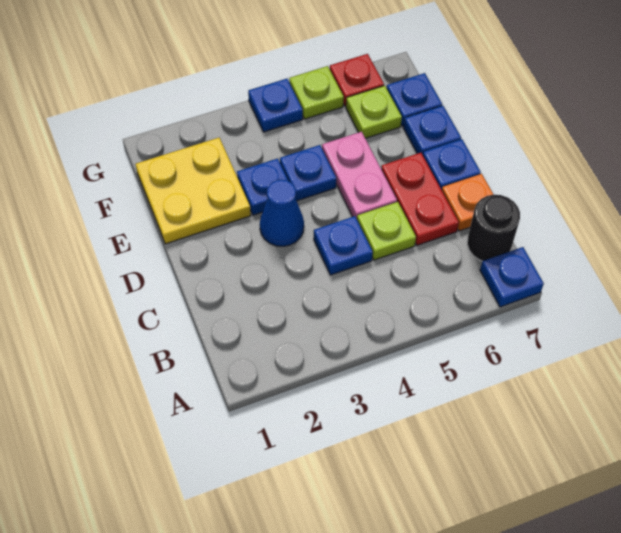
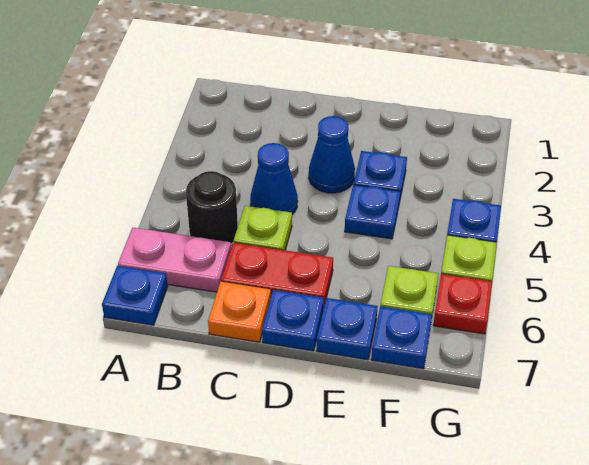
black round brick B7 level 1 -> black round brick B5 level 1
blue plate C4 level 1 -> blue cone C4 level 1
pink plate D5:E5 level 1 -> pink plate A6:B6 level 1
yellow plate E1:F2 level 1 -> none

